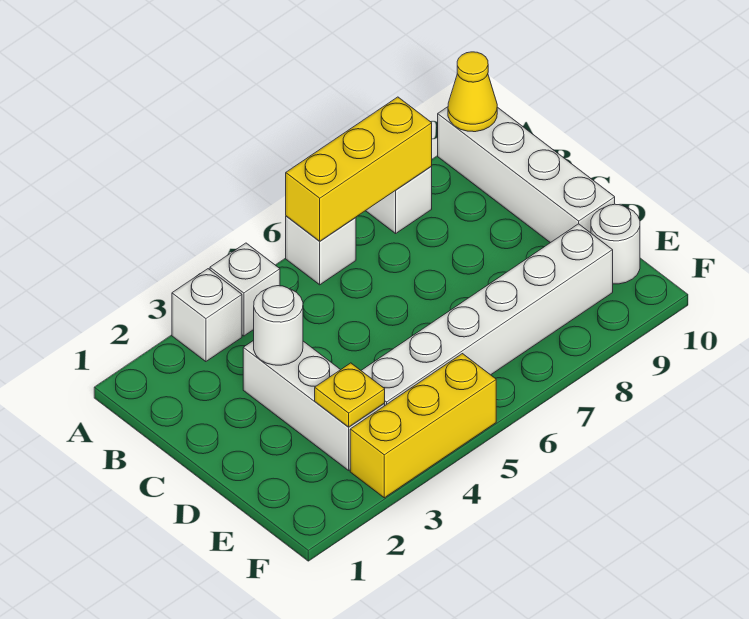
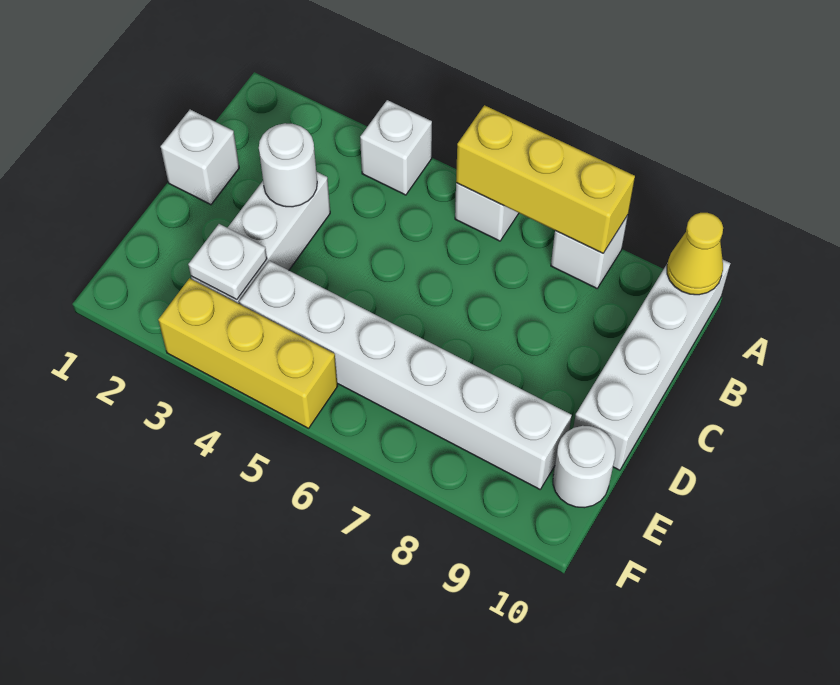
white brick A3 level 1 -> white brick C1 level 1
yellow plate E3 level 2 -> white plate E3 level 2

